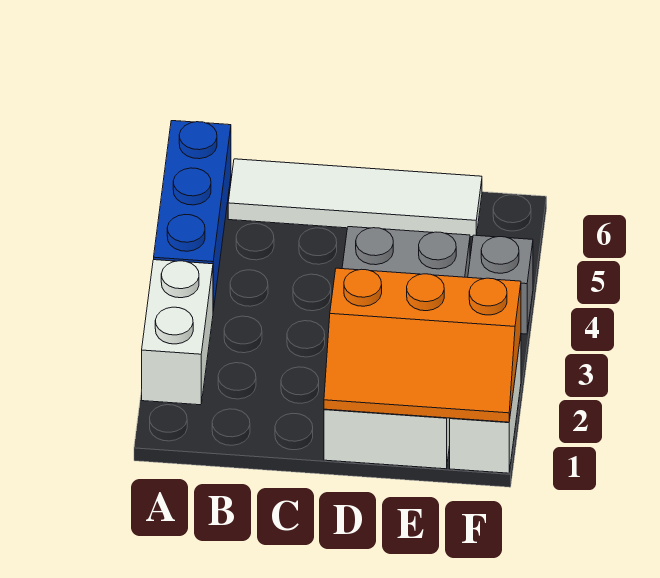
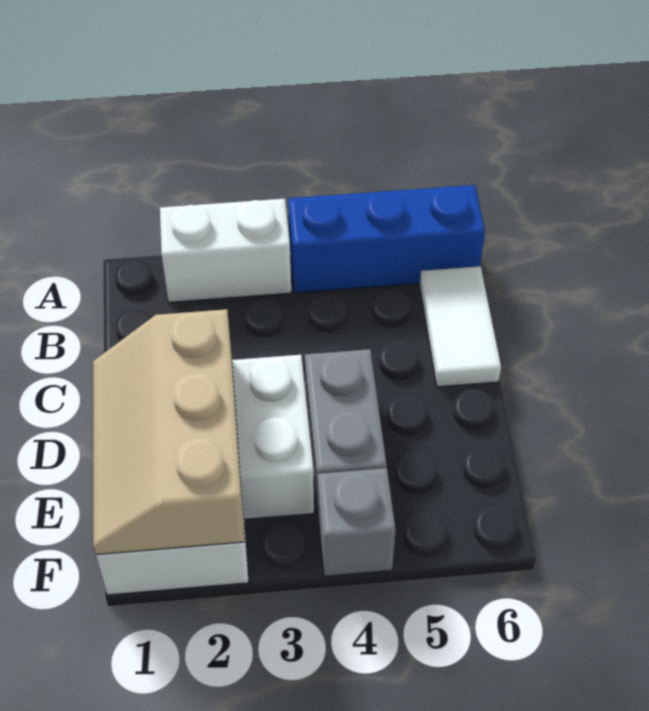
white tile B6:E6 level 1 -> white tile B6:C6 level 1
orange slope D1:F2 level 2 top 2 -> tan slope D1:F2 level 2 top 2

